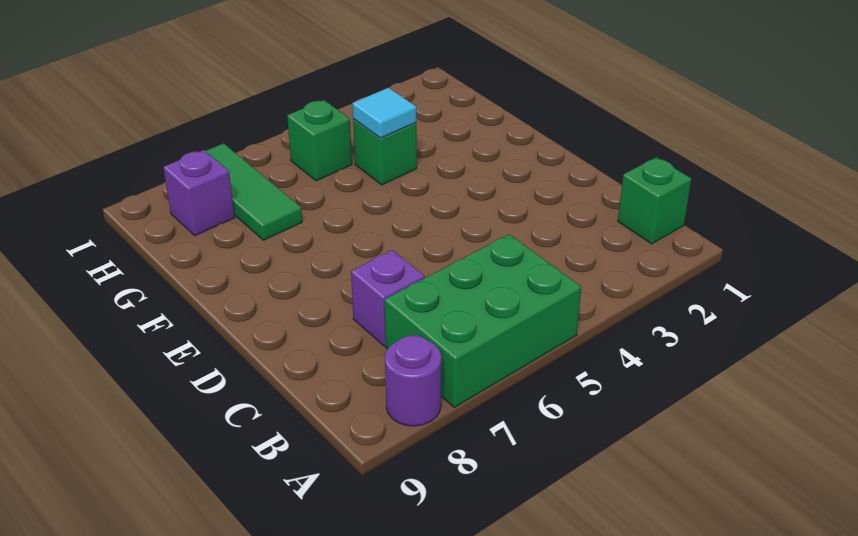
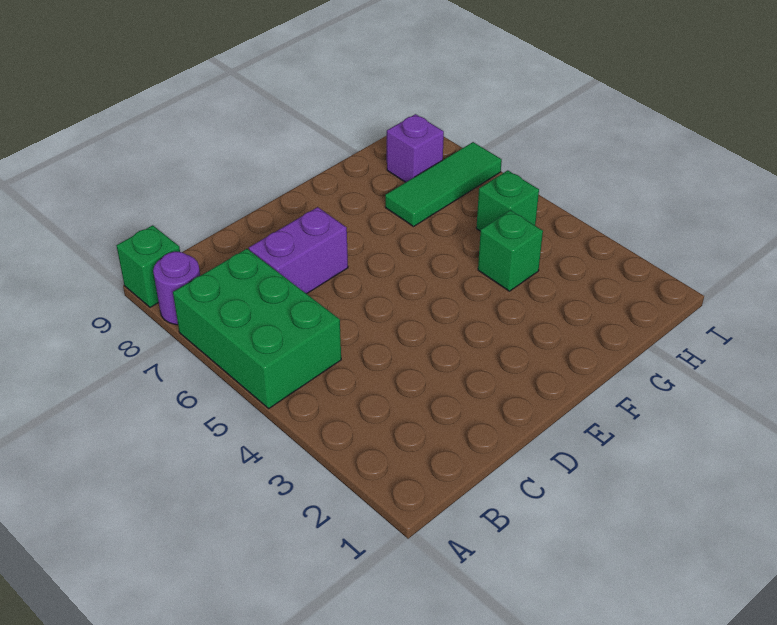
green brick B1 level 1 -> green brick A9 level 1
purple brick C7 level 1 -> purple brick C7:D7 level 1
cyan tile G4 level 2 -> none

